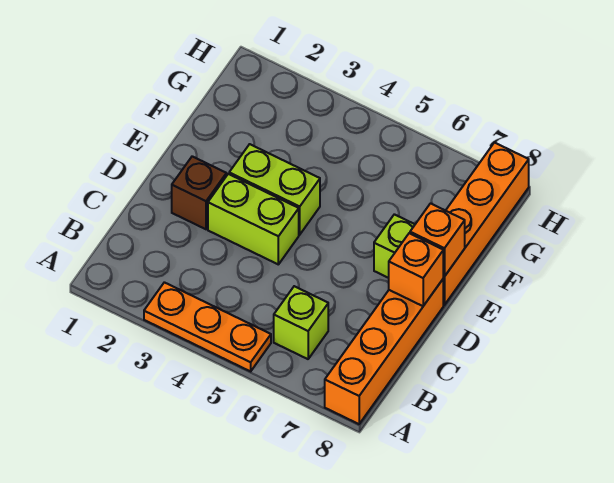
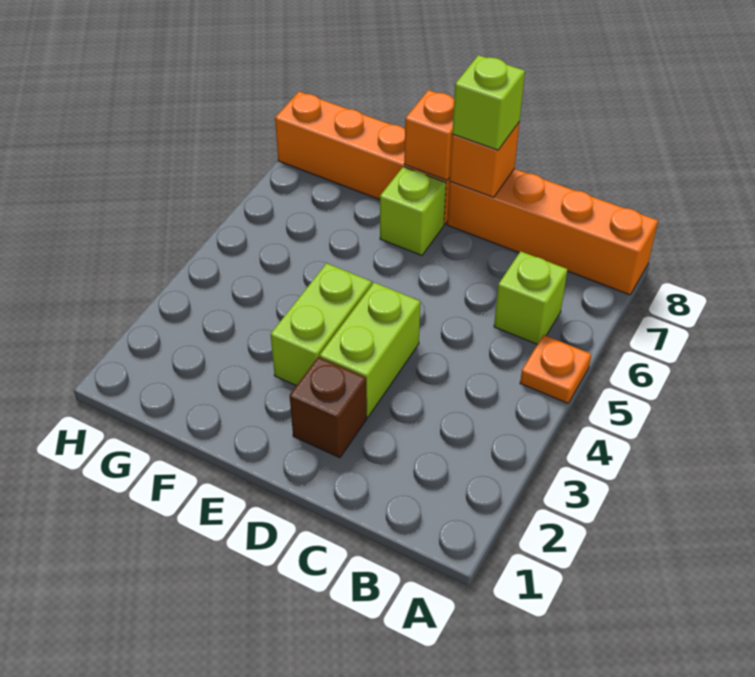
orange plate A3:A5 level 1 -> orange plate A5 level 1
none -> lime brick D8 level 3

